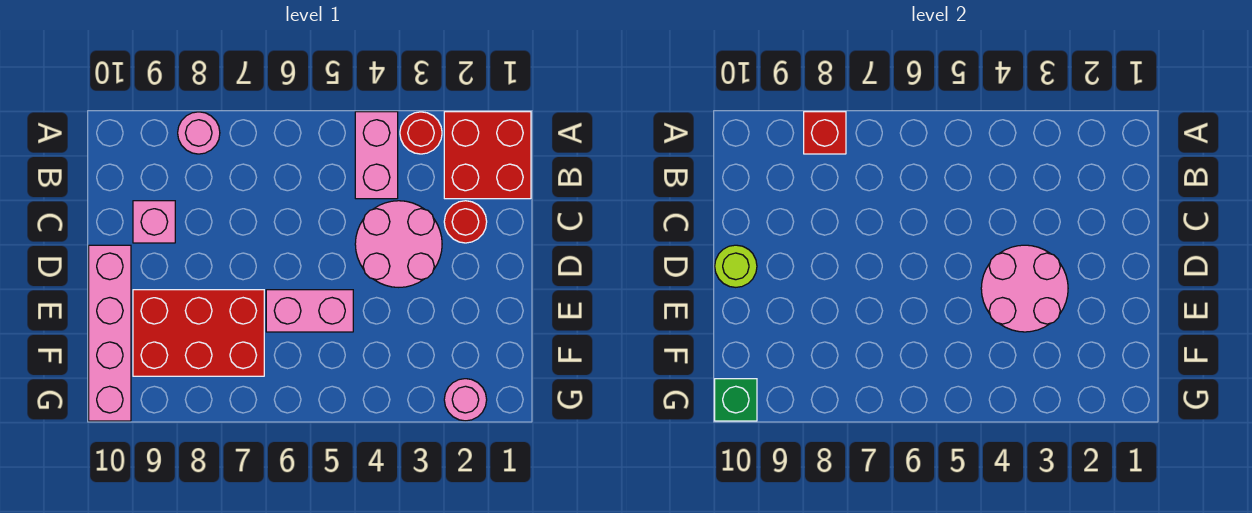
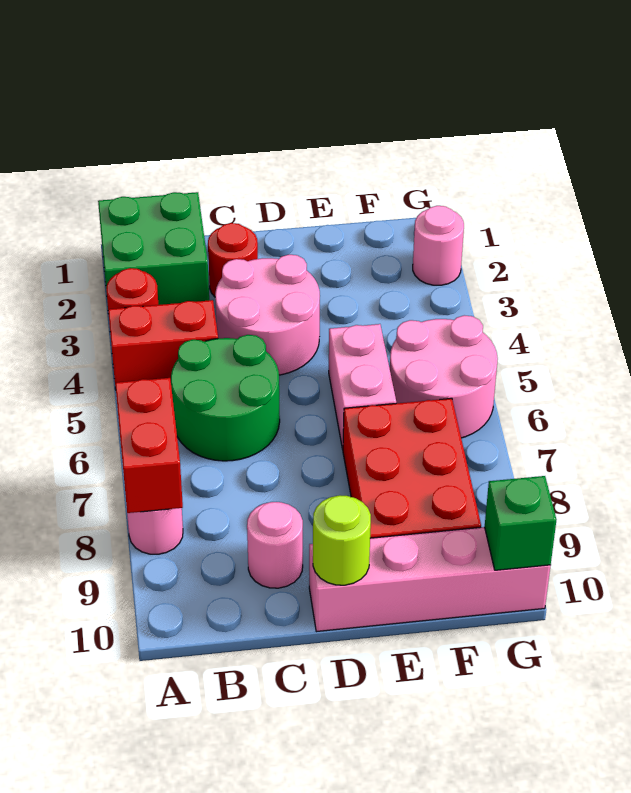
red brick A1:B2 level 1 -> green brick A1:B2 level 1
pink brick A4:B4 level 1 -> red brick A4:B4 level 1
red brick A8 level 2 -> red brick A7:A8 level 2
none -> green round brick B5:C6 level 1
pink brick C9 level 1 -> pink round brick C9 level 1
pink round brick D3:E4 level 2 -> pink round brick F5:G6 level 1

